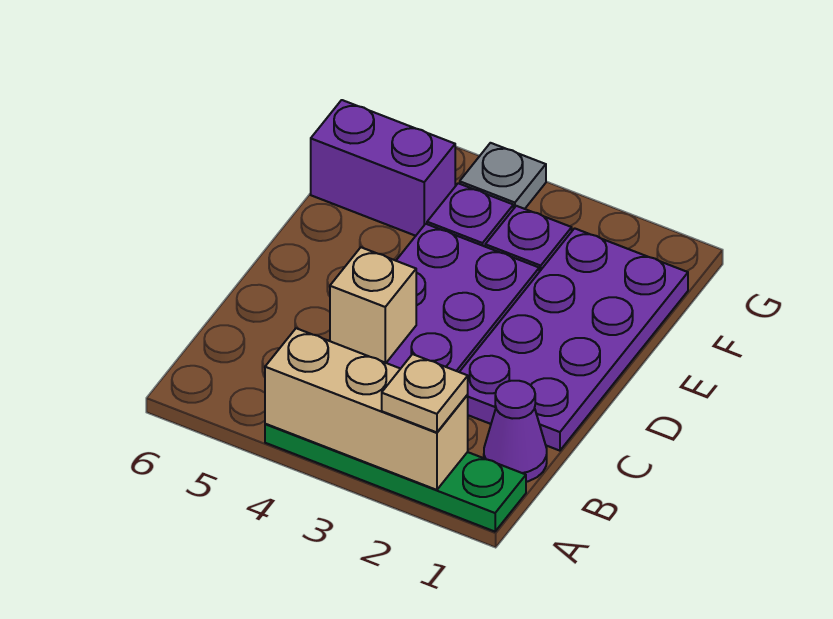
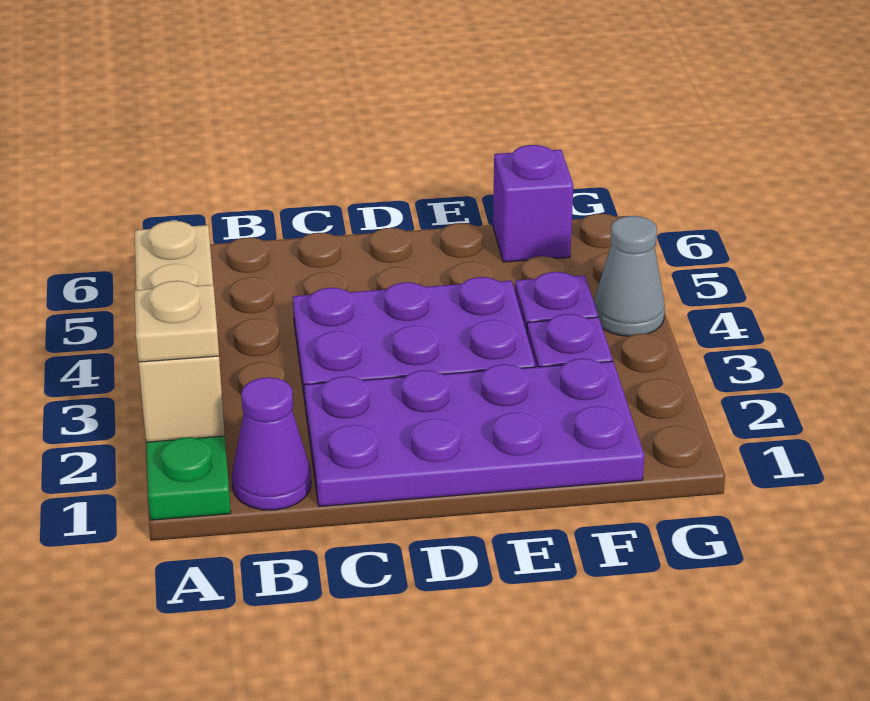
tan brick C4 level 2 -> none
purple brick F5:F6 level 1 -> purple brick F6 level 1
grey plate G4 level 1 -> grey cone G4 level 1

